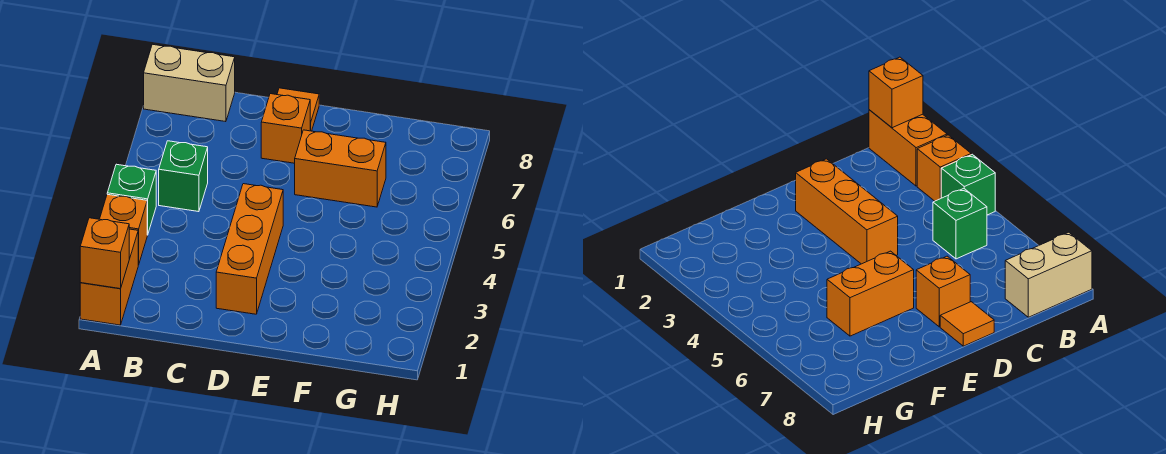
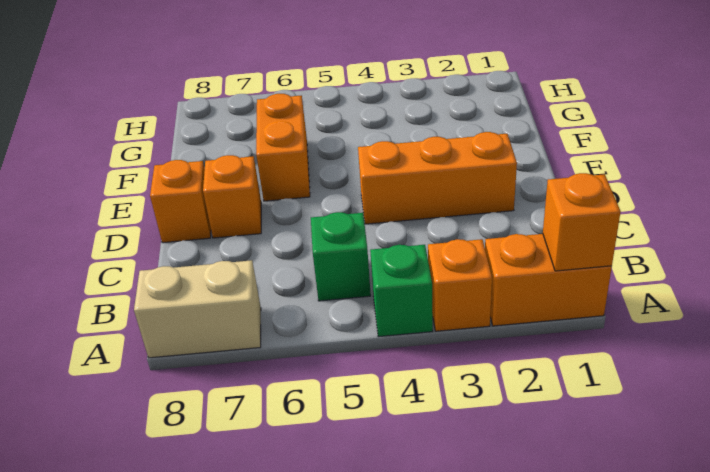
tan brick A8:B8 level 1 -> tan brick A7:A8 level 1
orange tile D8 level 1 -> orange brick D8 level 1

